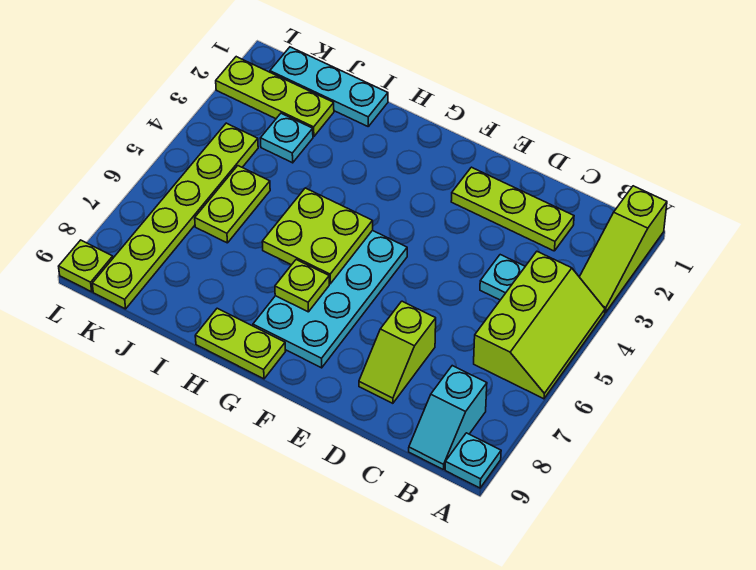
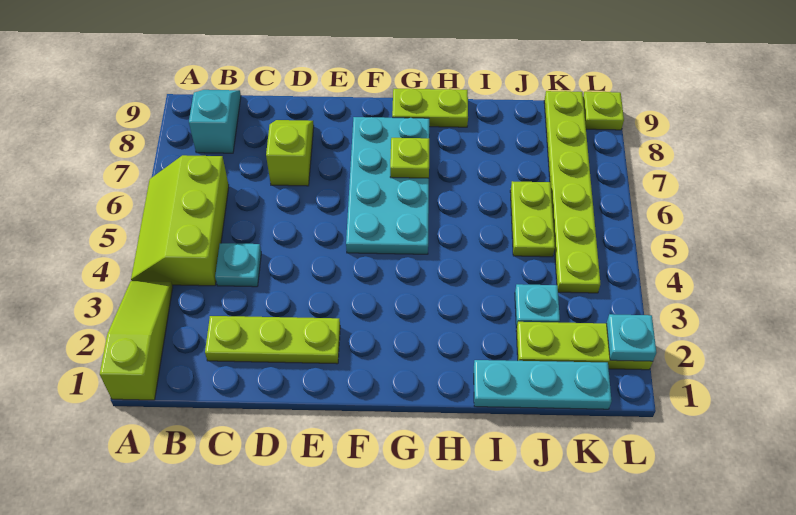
cyan plate A9 level 1 -> cyan plate L2 level 2
lime plate G5:H6 level 2 -> none

